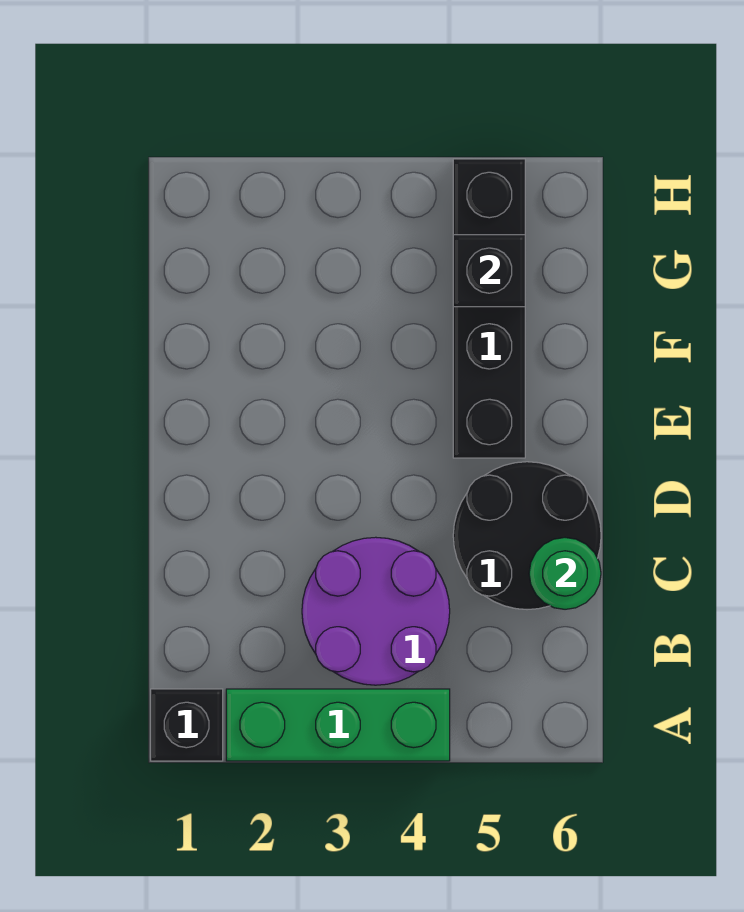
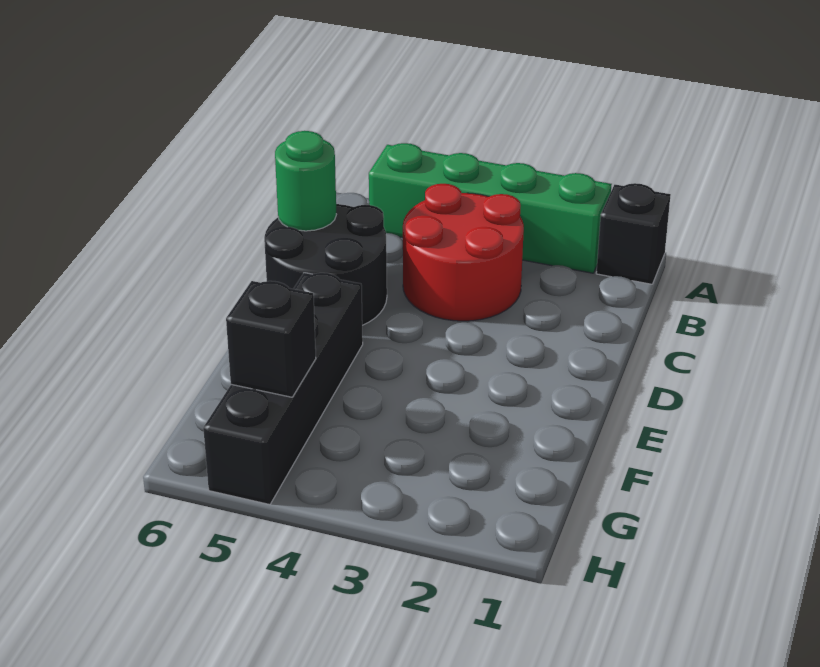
green brick A2:A4 level 1 -> green brick A2:A5 level 1
purple round brick B3:C4 level 1 -> red round brick B3:C4 level 1

